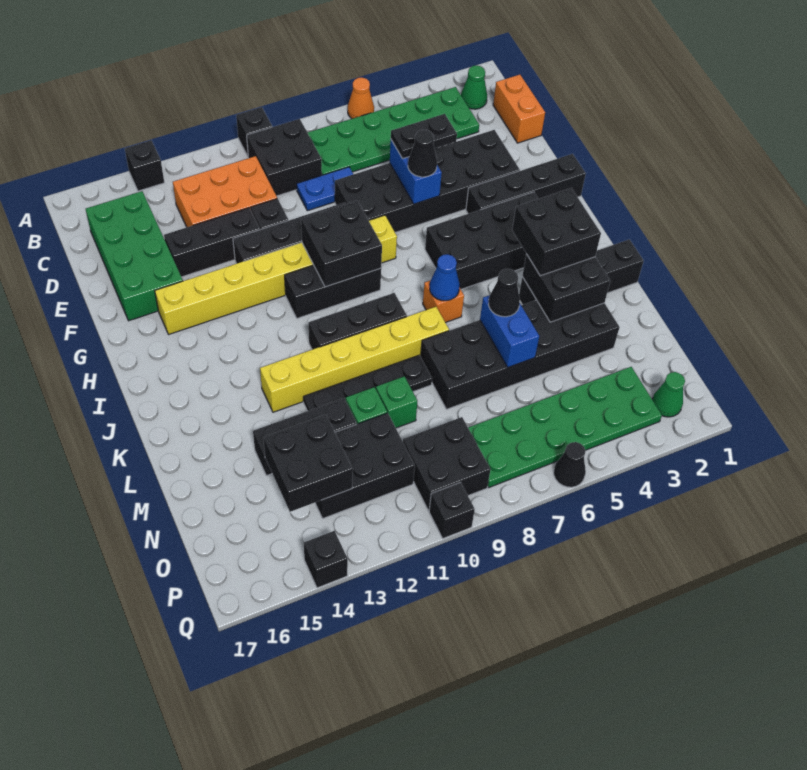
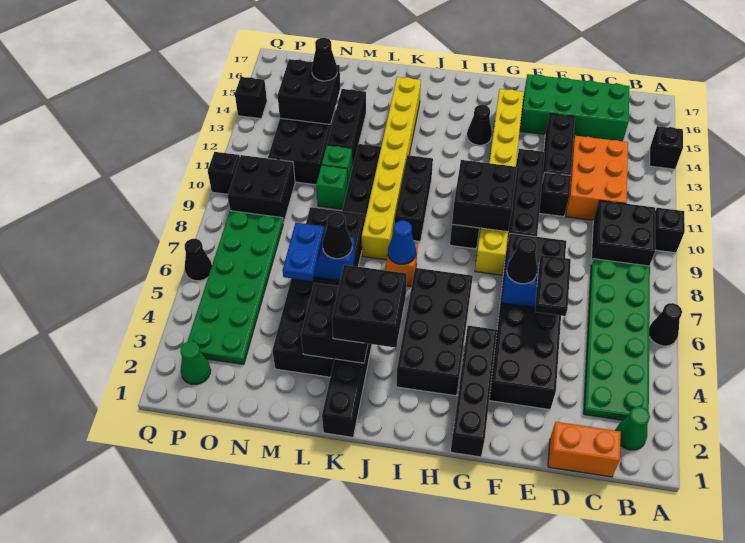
orange cone A6 level 1 -> black cone A6 level 1
blue plate D8:D9 level 1 -> blue plate M5:M6 level 3
none -> black cone H14 level 1
yellow brick K8:K13 level 1 -> yellow brick K8:K15 level 1
none -> black cone N14 level 3

